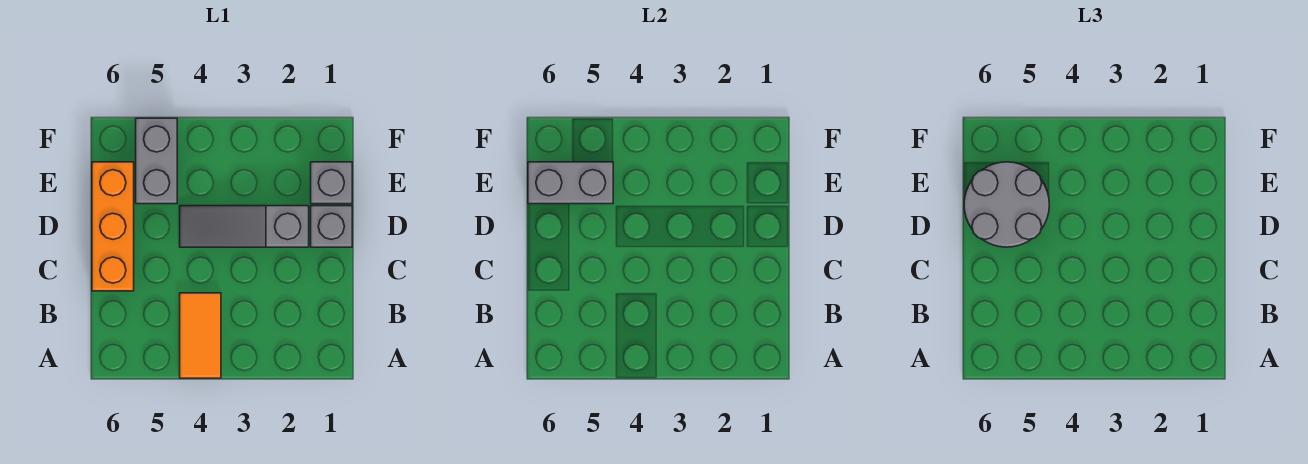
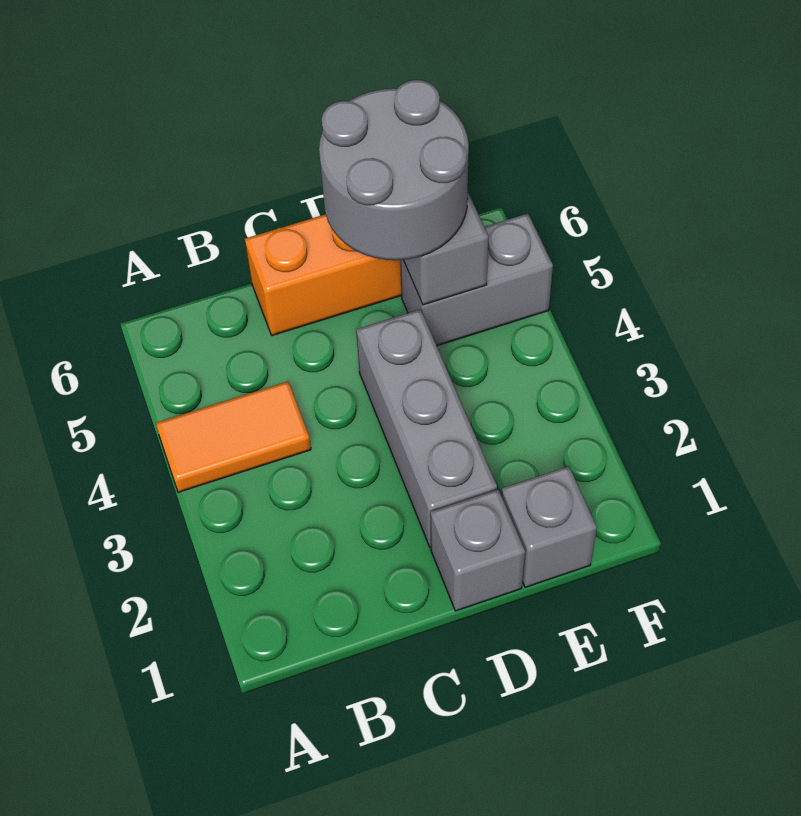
grey slope D2:D4 level 1 top 2 -> grey brick D2:D4 level 1

